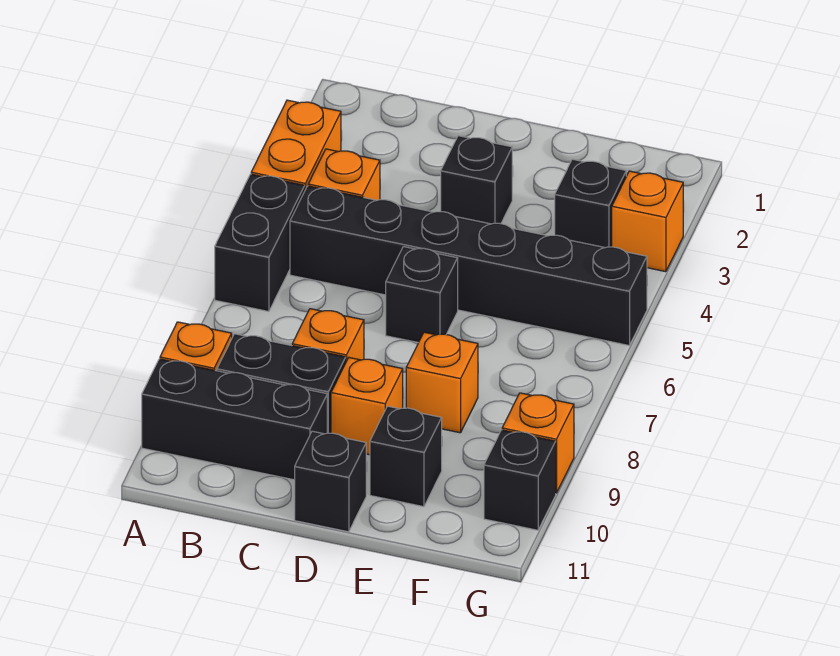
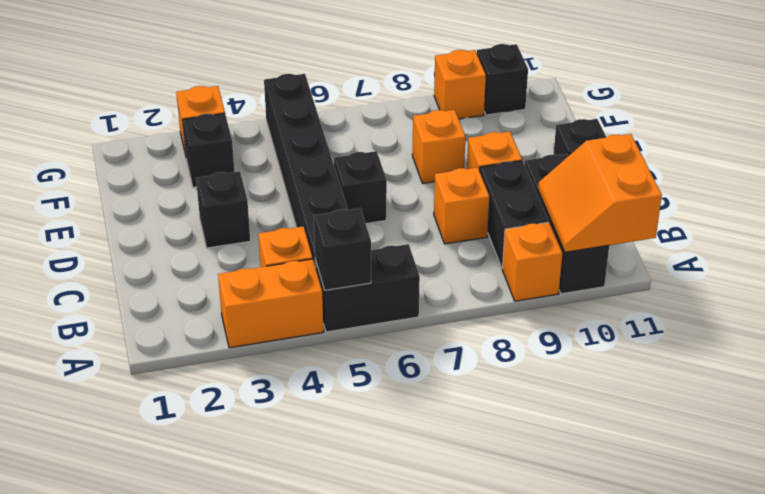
none -> orange slope A10:B11 level 2 top 11
black brick E10 level 1 -> black brick A5 level 2

